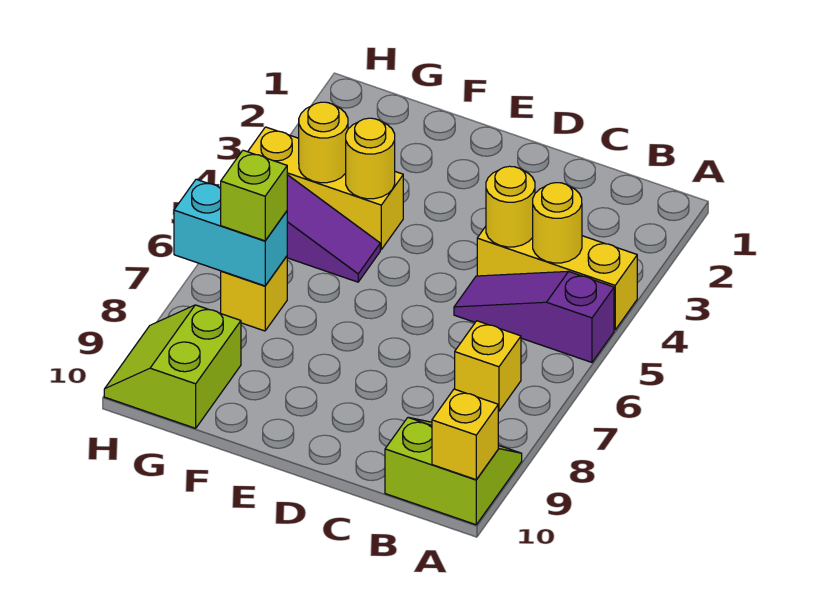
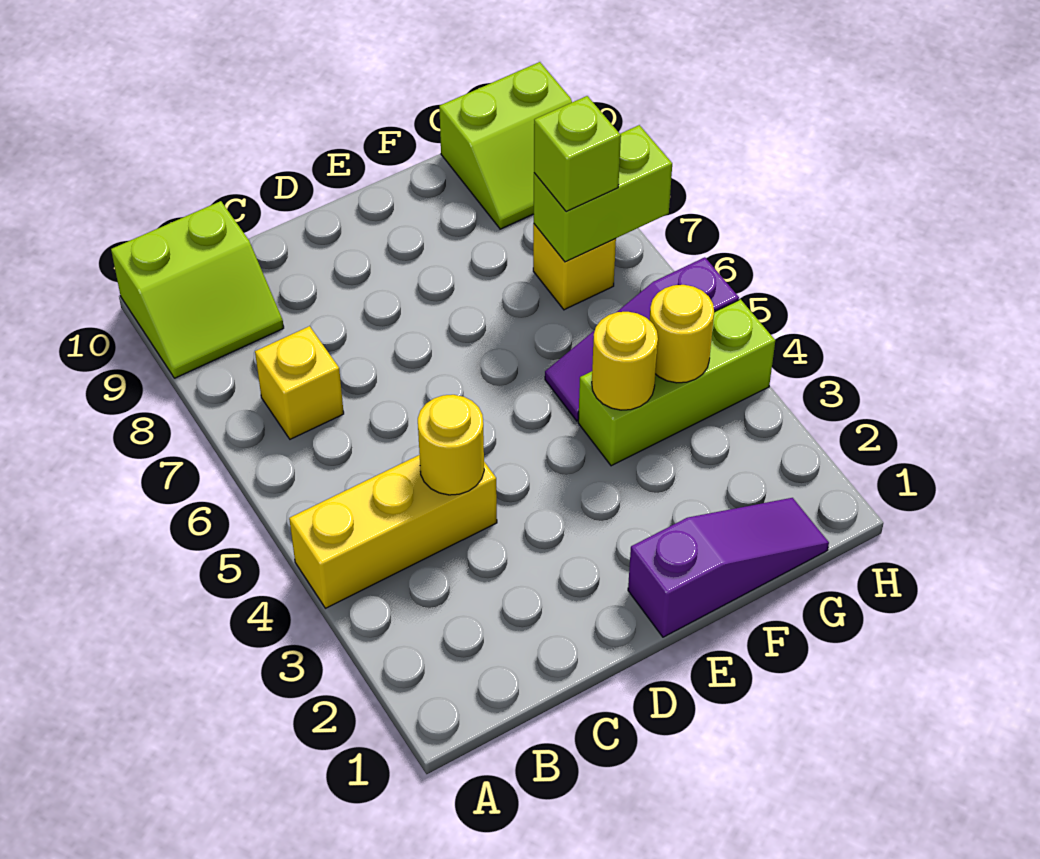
purple slope A5:C5 level 1 top A -> purple slope E1:G1 level 1 top E
yellow brick A10 level 2 -> none
yellow round brick B4 level 2 -> none
yellow brick F4:H4 level 1 -> lime brick F4:H4 level 1
cyan brick G7:H7 level 2 -> lime brick G7:H7 level 2
lime slope G9:H10 level 1 top G -> lime slope G9:H10 level 1 top 10

